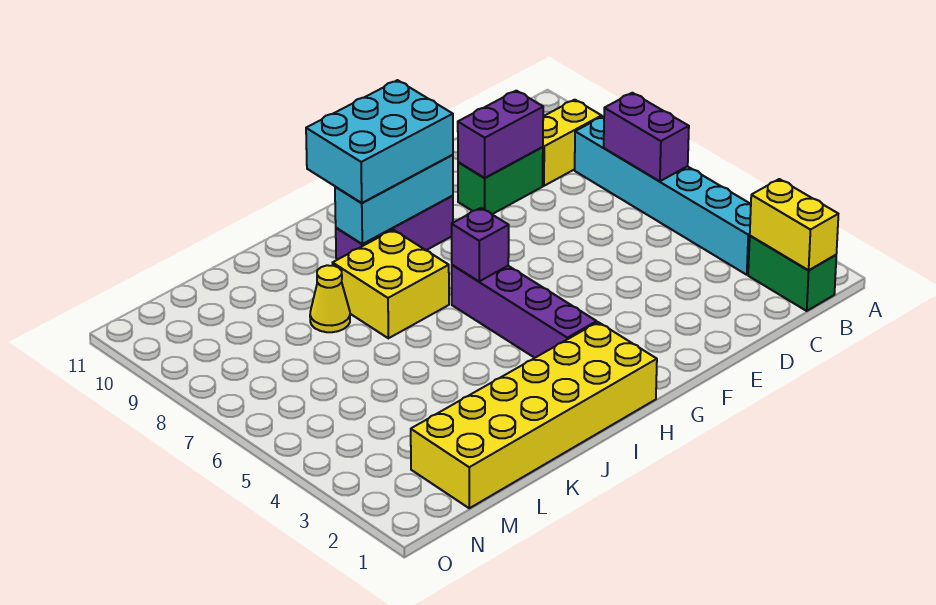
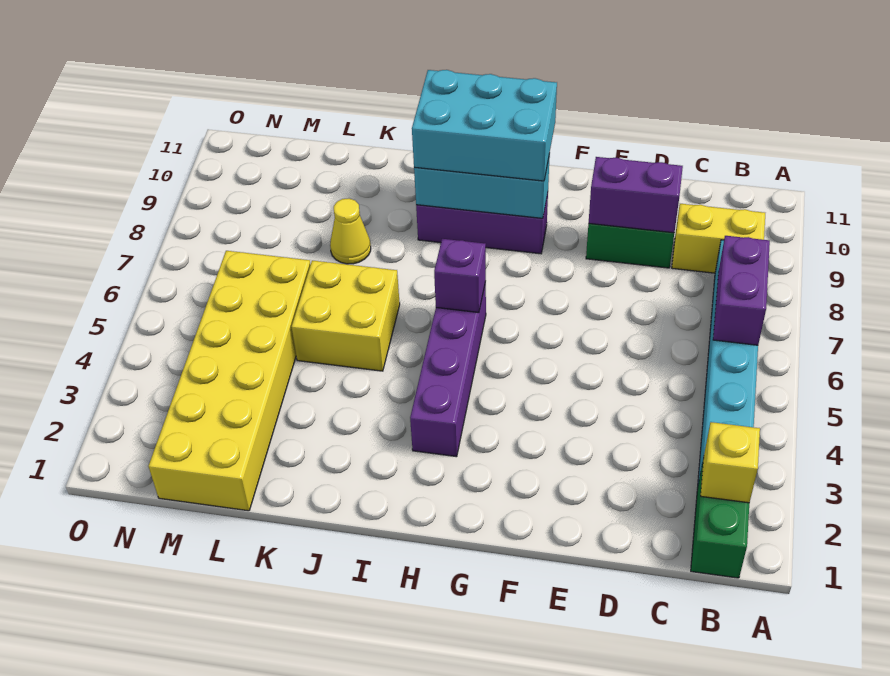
yellow brick B1:B2 level 2 -> yellow brick B2 level 2
yellow brick H1:M2 level 1 -> yellow brick L1:M6 level 1
yellow brick I7:J8 level 1 -> yellow brick J5:K6 level 1

